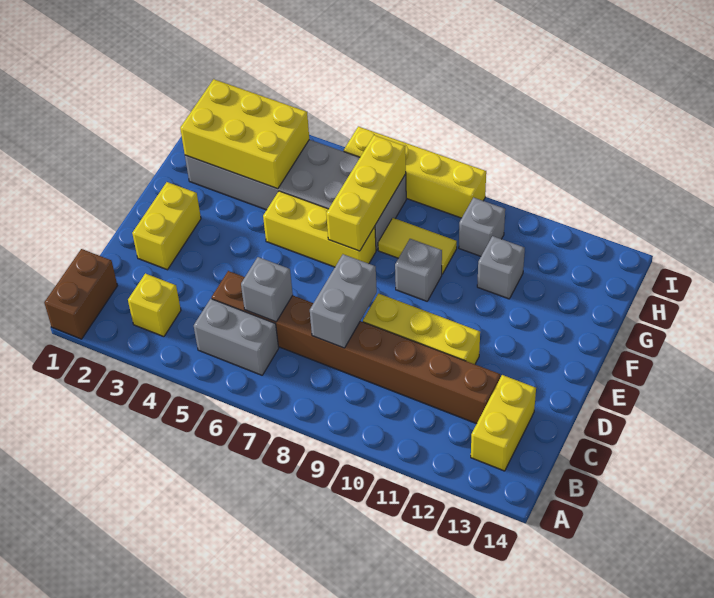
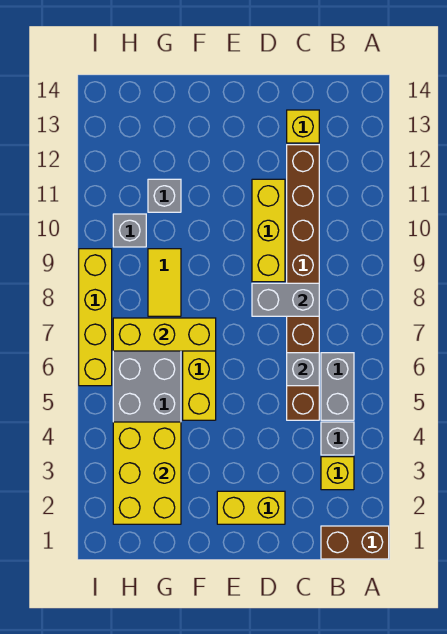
yellow brick B13:C13 level 1 -> yellow brick C13 level 1
grey brick F9 level 1 -> grey brick B4 level 1

